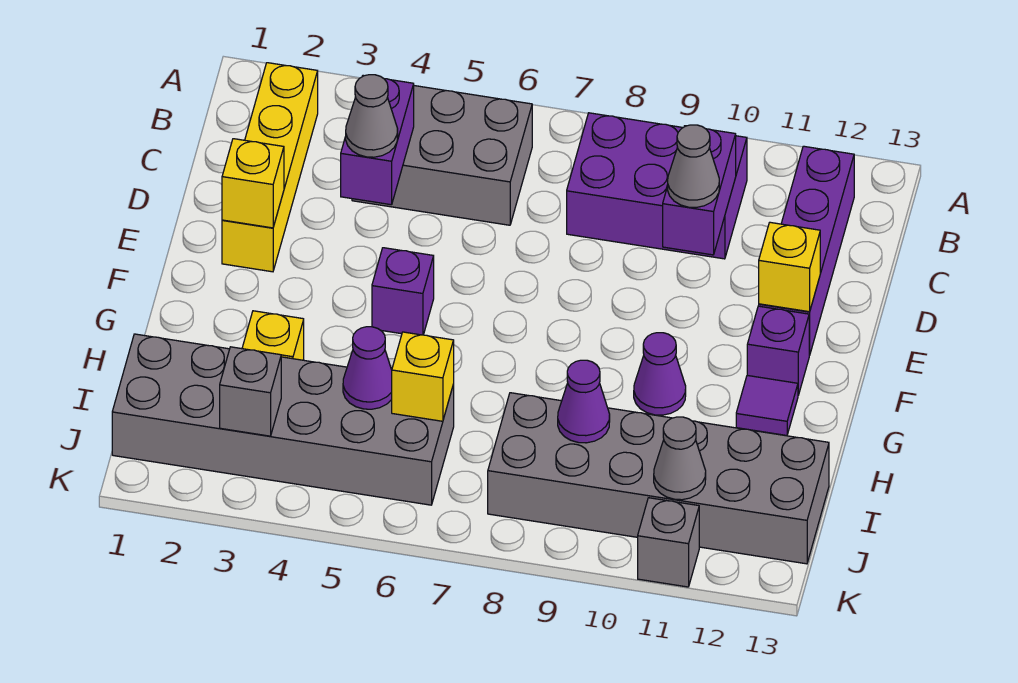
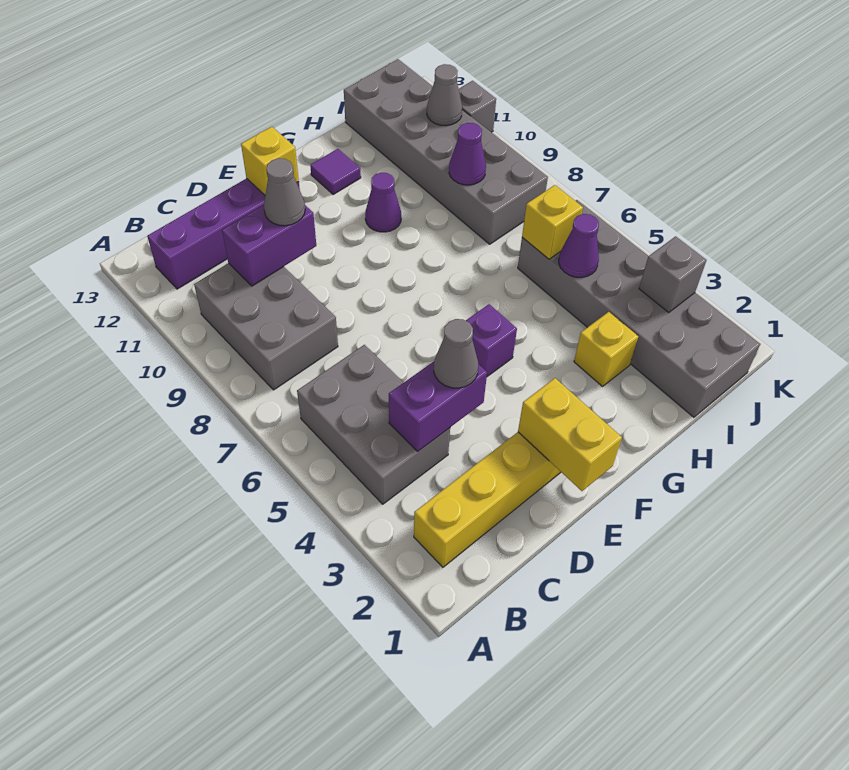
purple brick B8:C10 level 1 -> grey brick B8:C10 level 1
yellow brick E2 level 2 -> yellow brick E1:E2 level 2
purple brick F12 level 1 -> none

